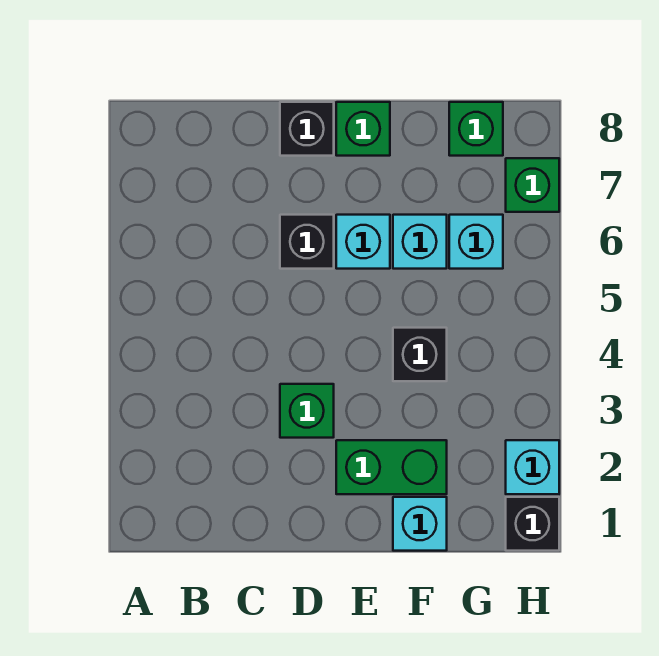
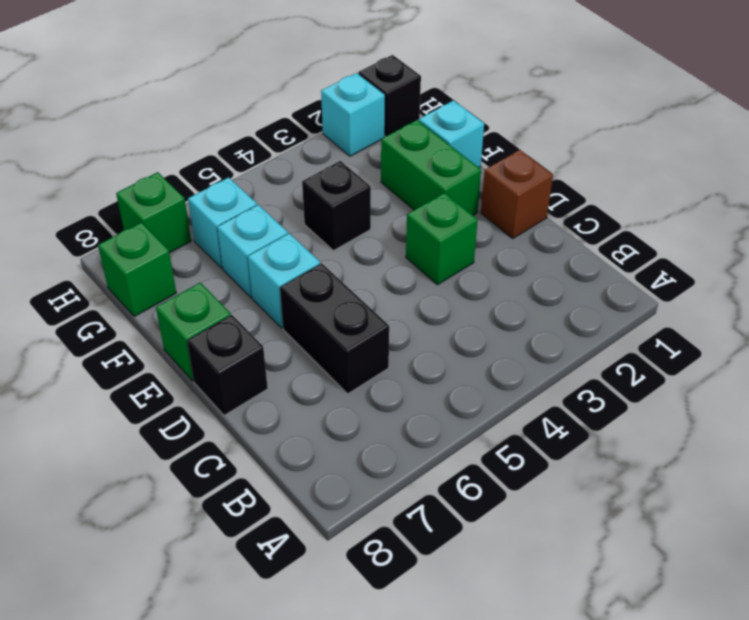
none -> brown brick D1 level 1
black brick D6 level 1 -> black brick C6:D6 level 1

